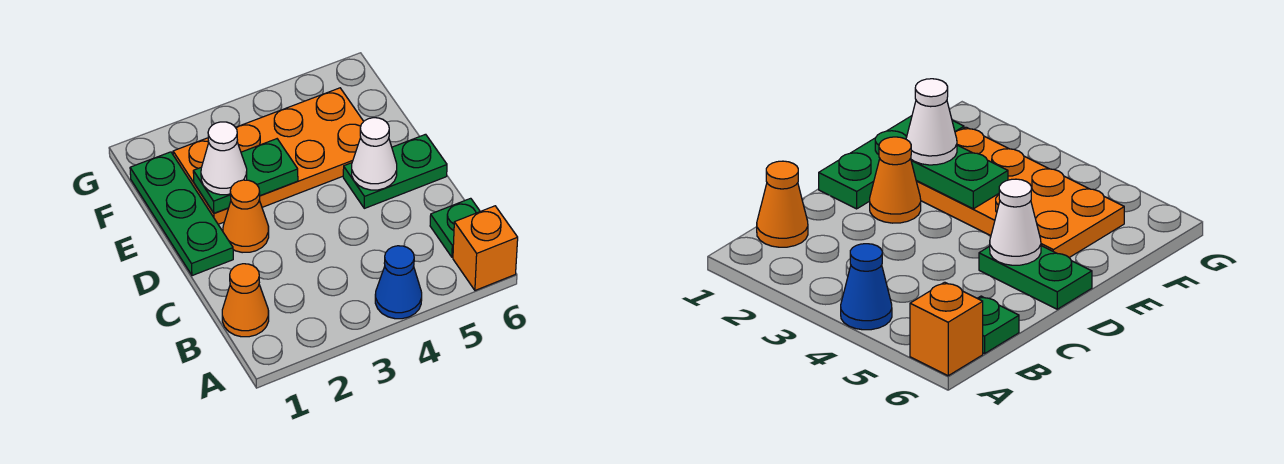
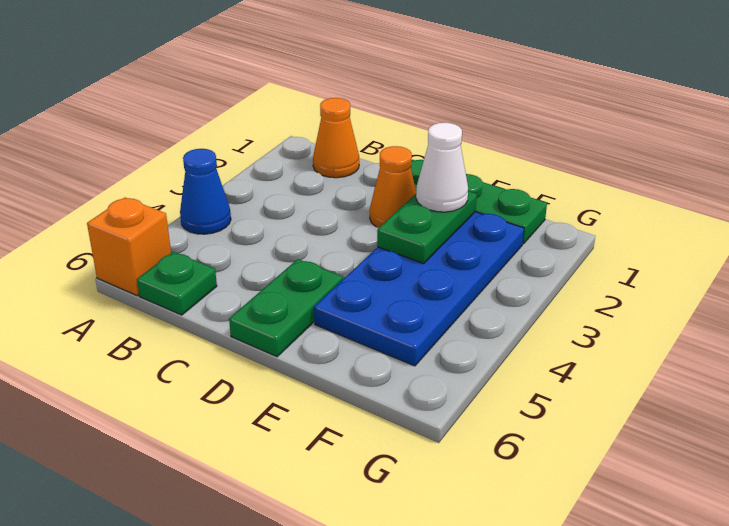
white cone D5 level 2 -> none
orange plate E2:F5 level 1 -> blue plate E2:F5 level 1

